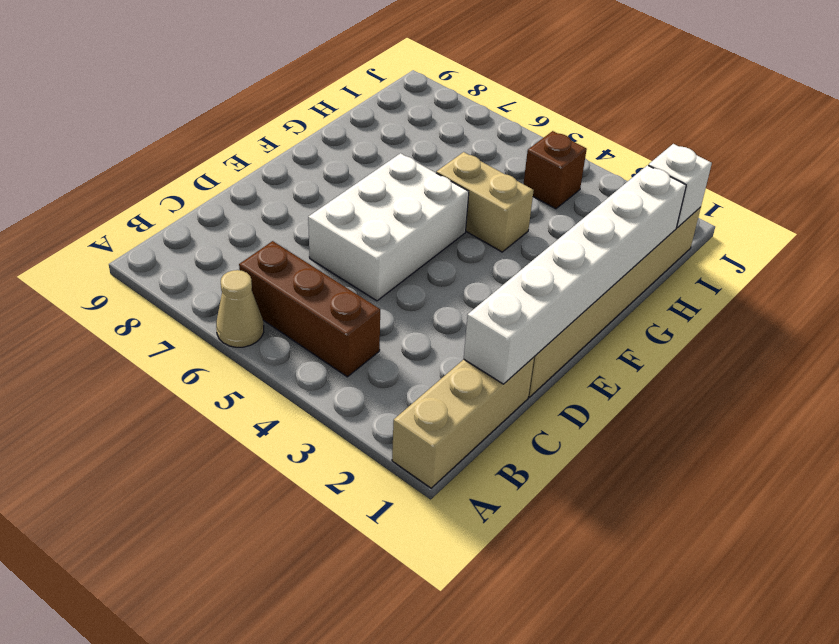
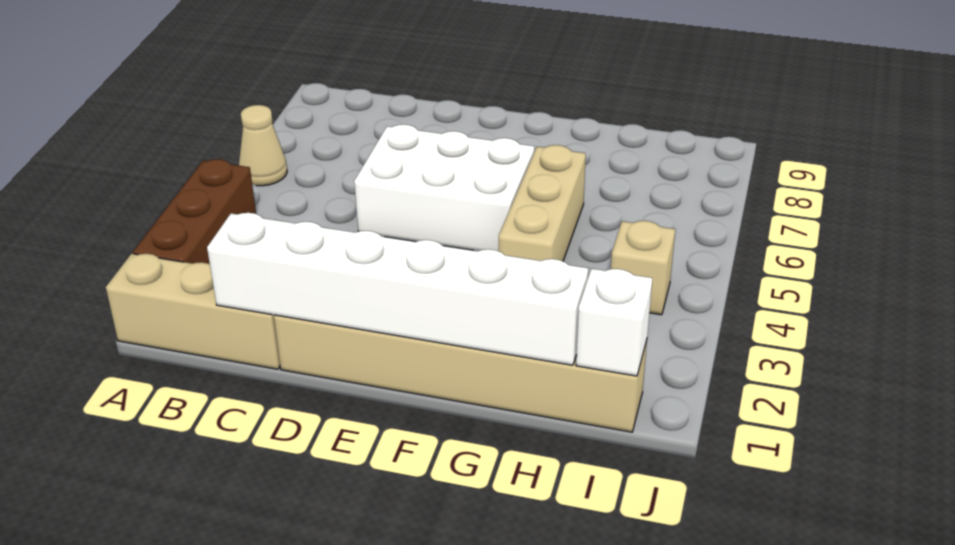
brown brick B4:B6 level 1 -> brown brick A2:A4 level 1
tan brick G4:G5 level 1 -> tan brick G4:G6 level 1
brown brick I4 level 1 -> tan brick I4 level 1

